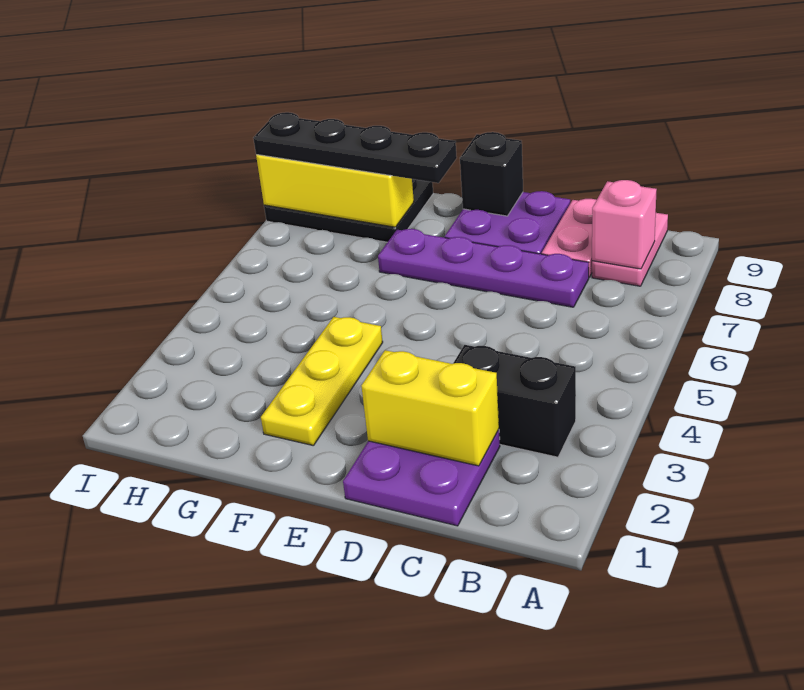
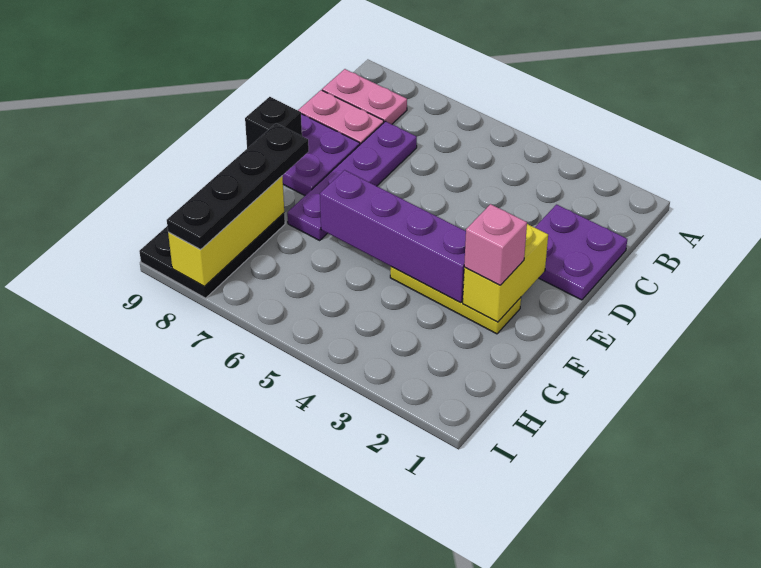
black brick B3:C3 level 1 -> none
pink brick B8 level 2 -> pink brick F2 level 3
yellow brick C2:D2 level 2 -> yellow brick E2:F2 level 2
none -> purple brick F3:F6 level 2

